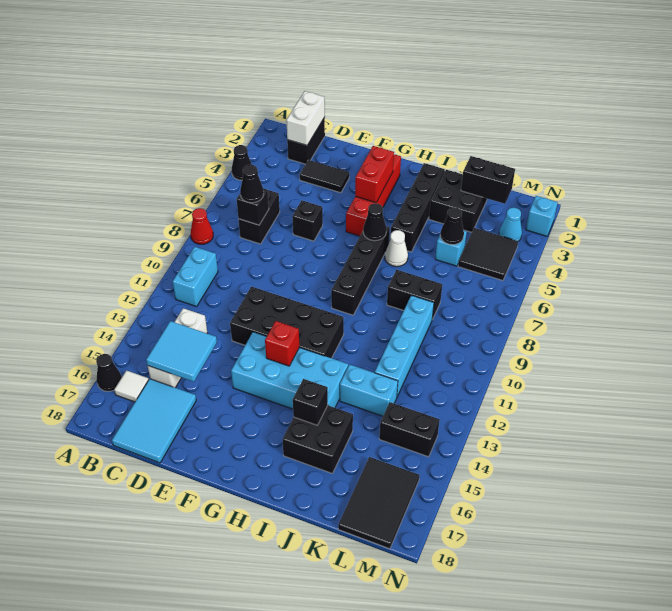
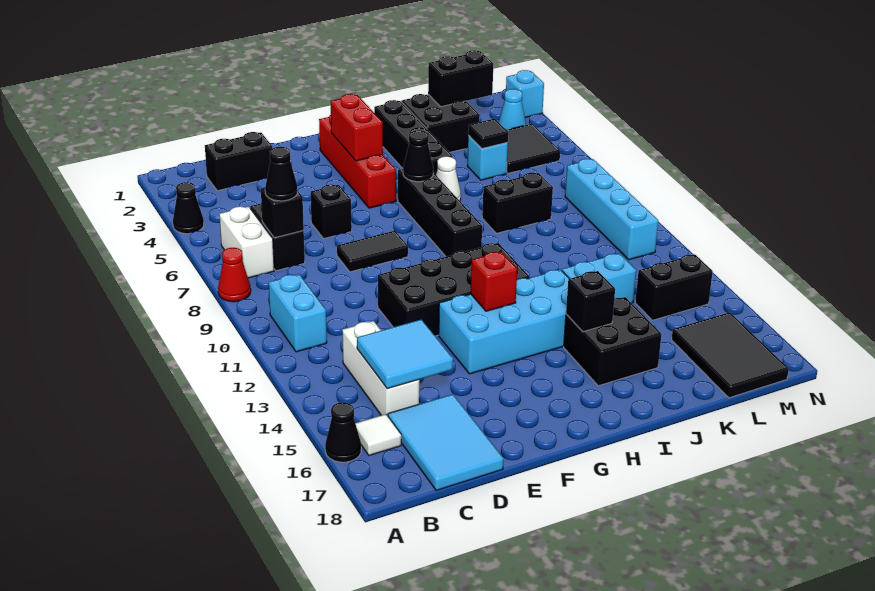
black brick C1:C2 level 1 -> black brick C2:D2 level 1
white brick C1:C2 level 2 -> white brick B6:B7 level 1
black tile D3:E3 level 1 -> black tile E8:F8 level 1
black cone K5 level 2 -> black tile K5 level 2
cyan brick K9:K12 level 1 -> cyan brick M8:M11 level 1

